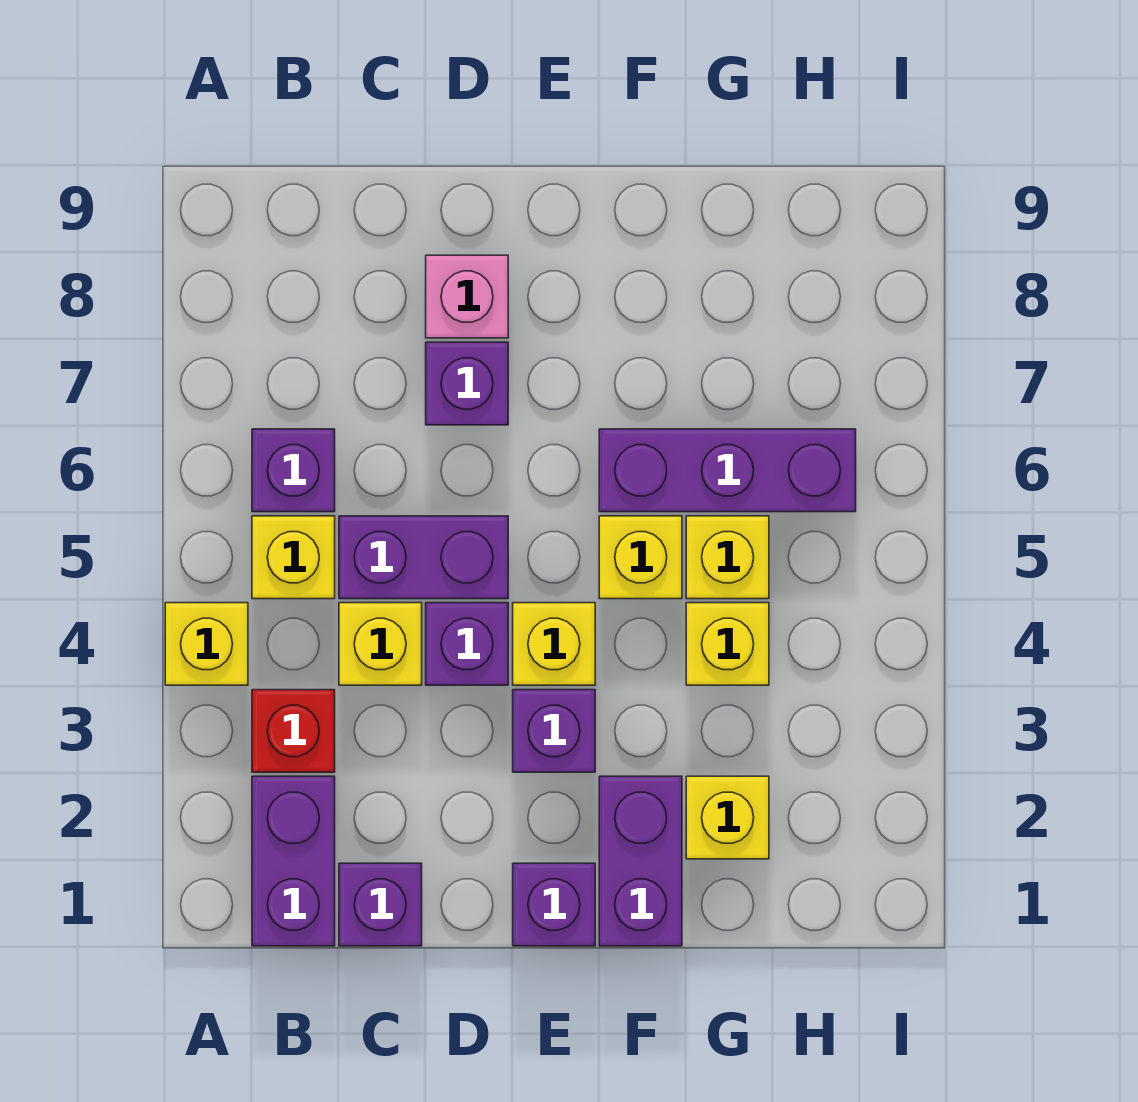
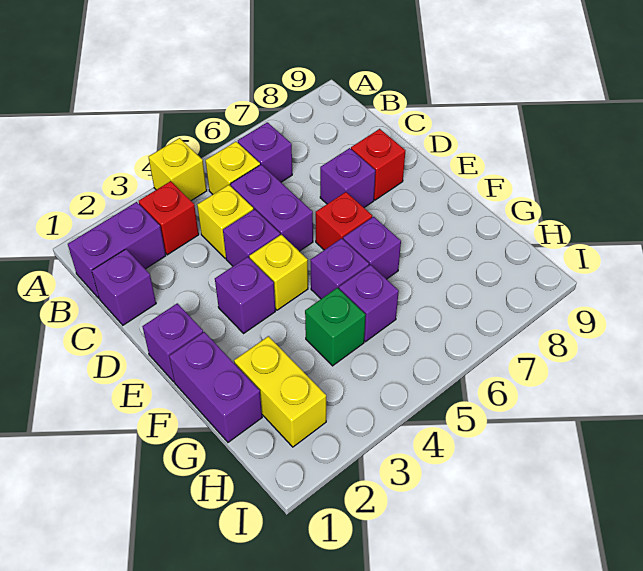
pink brick D8 level 1 -> red brick D8 level 1
none -> red brick E6 level 1
purple brick F1:F2 level 1 -> purple brick F1:G1 level 1
yellow brick F5 level 1 -> purple brick F5 level 1
purple brick F6:H6 level 1 -> purple brick F6 level 1
yellow brick G2 level 1 -> yellow brick G2:H2 level 1
yellow brick G4 level 1 -> green brick G4 level 1
yellow brick G5 level 1 -> purple brick G5 level 1

